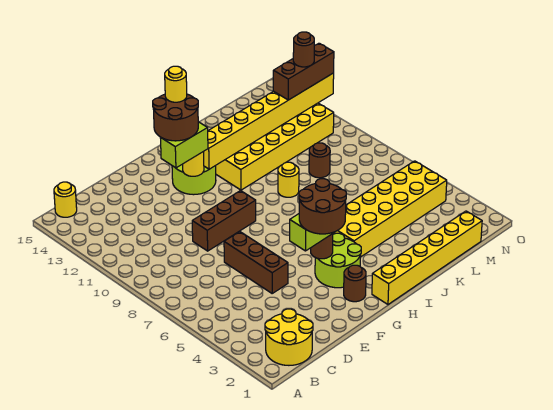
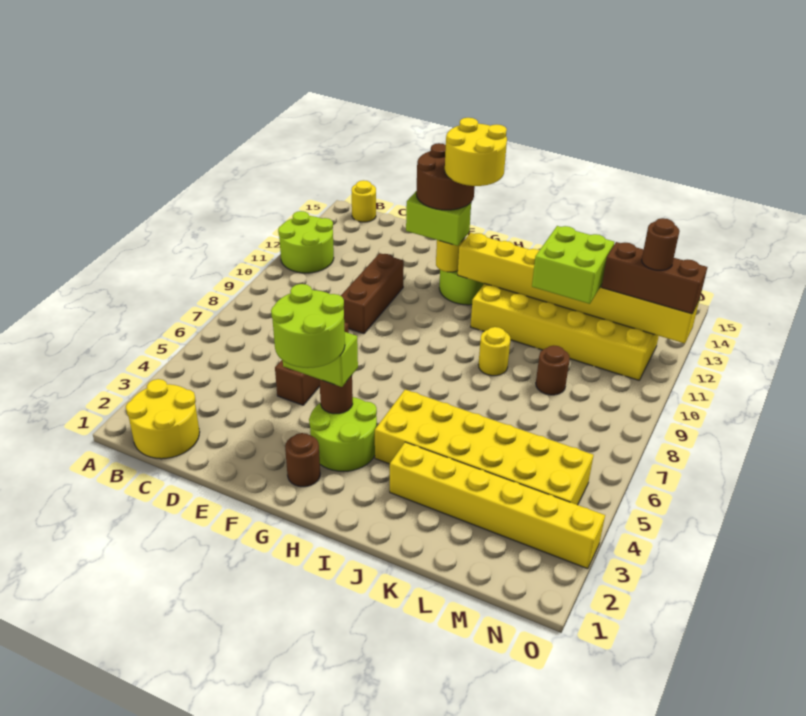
none -> lime round brick A11:B12 level 1
brown brick E9:G9 level 1 -> brown brick E9:E11 level 1
brown round brick F3:G4 level 4 -> lime round brick F3:G4 level 4
yellow round brick G13 level 5 -> yellow round brick G12:H13 level 5
yellow brick H1:M1 level 1 -> yellow brick J3:O3 level 1
none -> lime brick K11:L12 level 3

